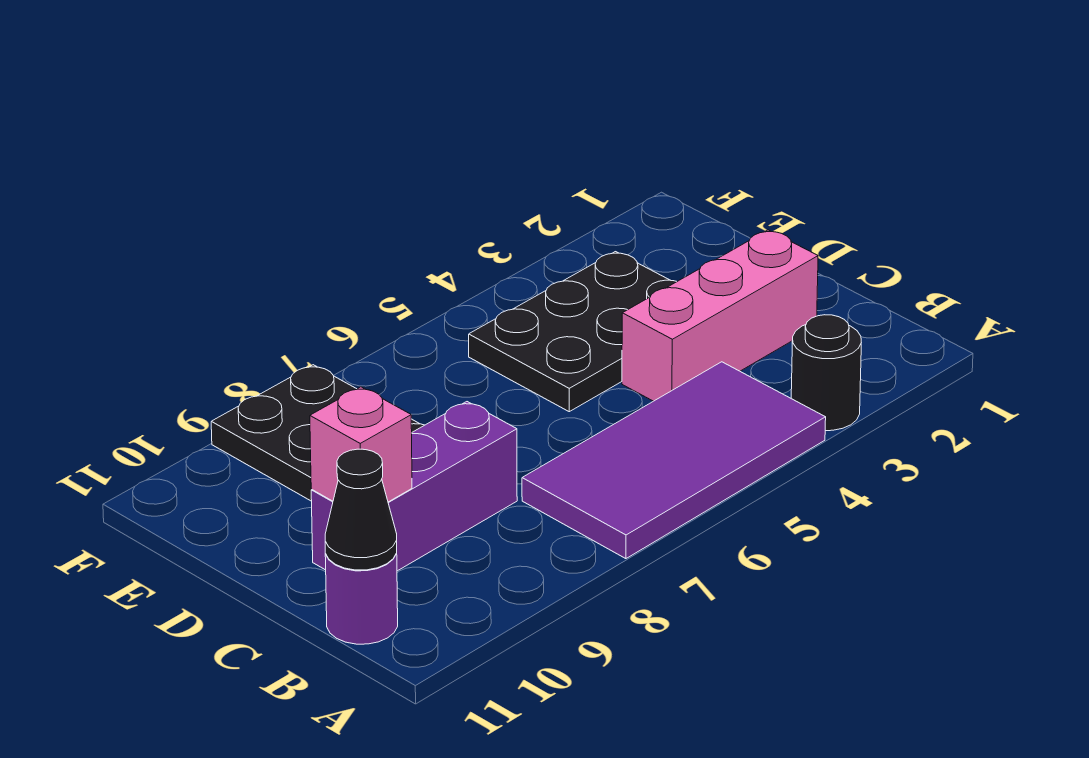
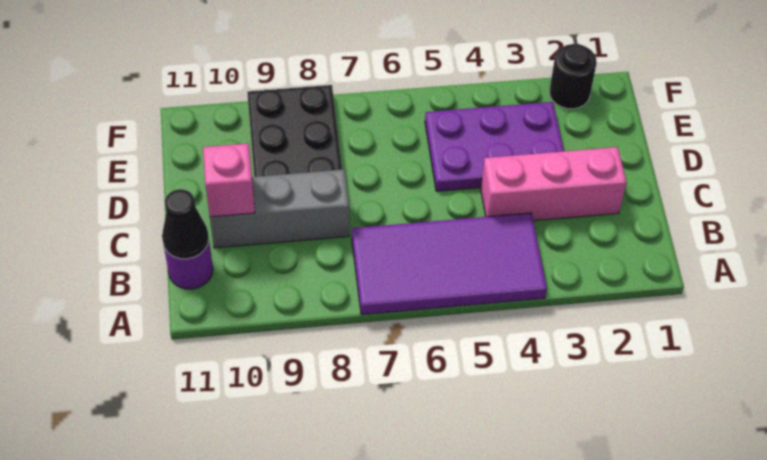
black round brick A3 level 1 -> black round brick F2 level 1
purple brick C8:C10 level 1 -> grey brick C8:C10 level 1
black plate D3:E5 level 1 -> purple plate D3:E5 level 1

